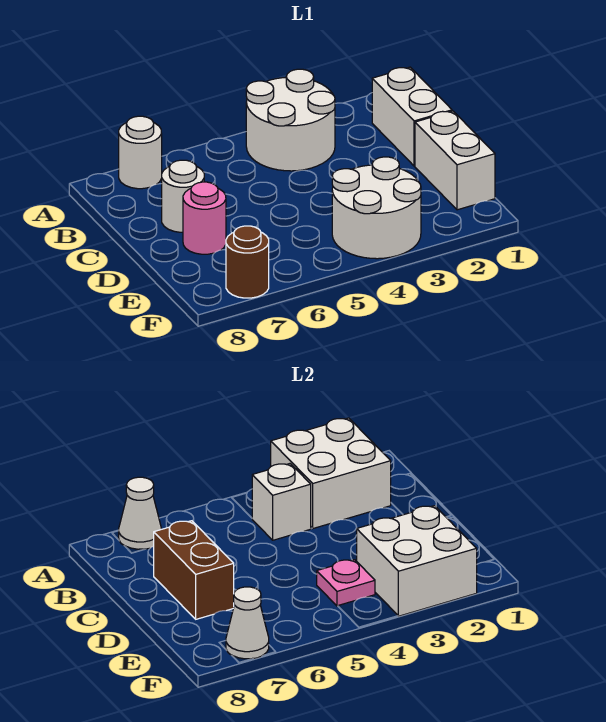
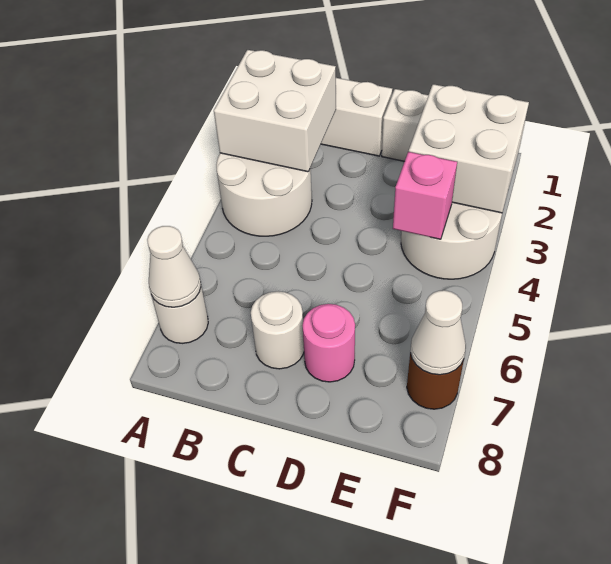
white brick B4 level 2 -> none
brown brick C7:D7 level 2 -> none
pink plate E4 level 2 -> pink brick E4 level 2

